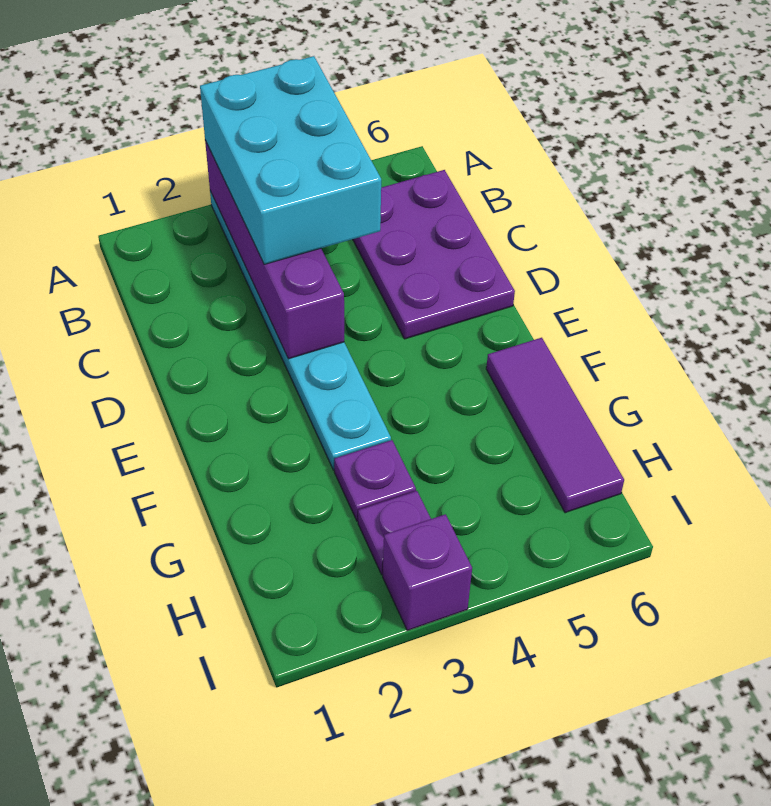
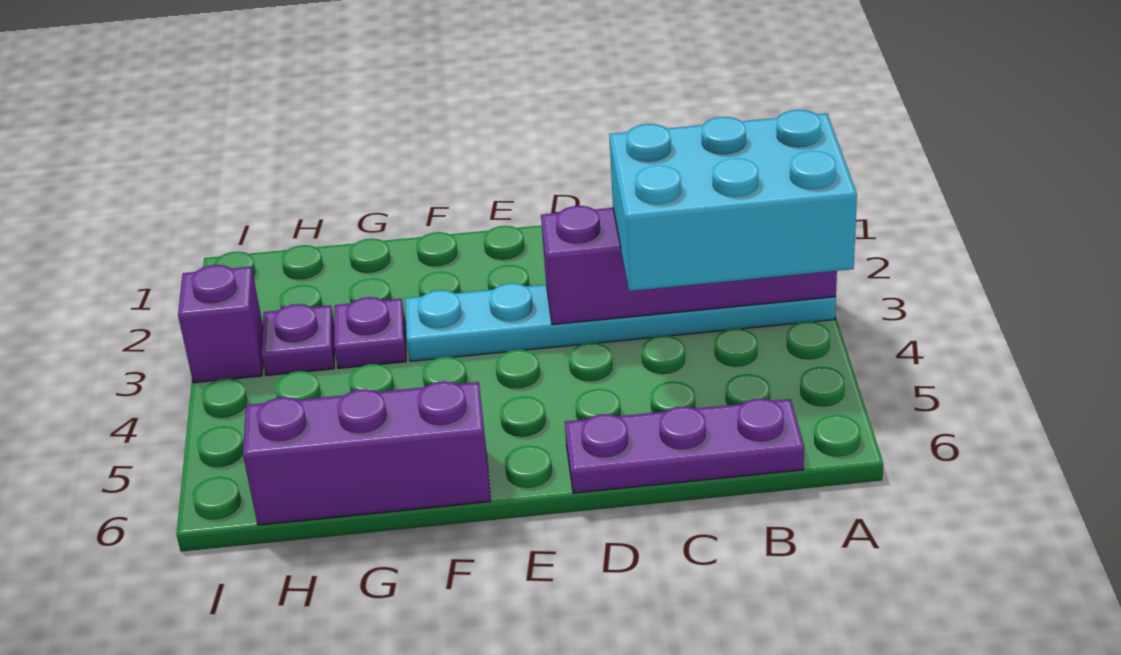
purple plate B5:D6 level 1 -> purple plate B6:D6 level 1
purple tile F6:H6 level 1 -> purple brick F6:H6 level 1

